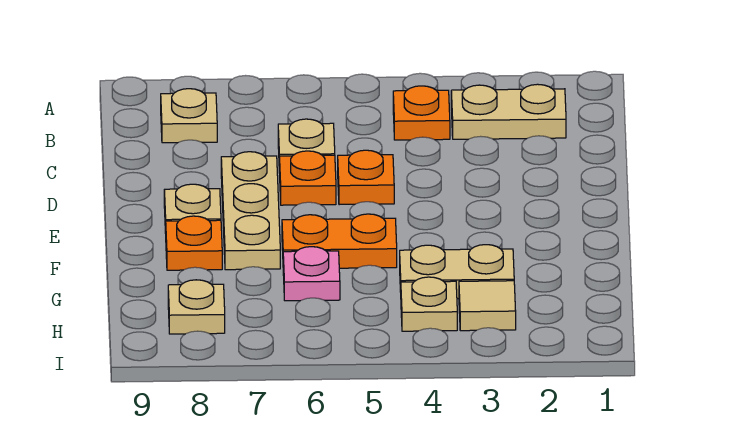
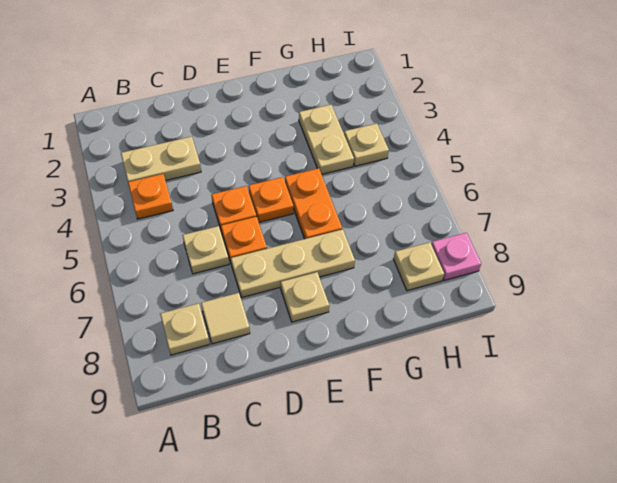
tan plate B2:B3 level 1 -> tan plate B3:C3 level 1
orange plate F8 level 1 -> orange plate E5 level 1
pink plate G6 level 1 -> pink plate I8 level 1
tan tile H3 level 1 -> tan tile C8 level 1

